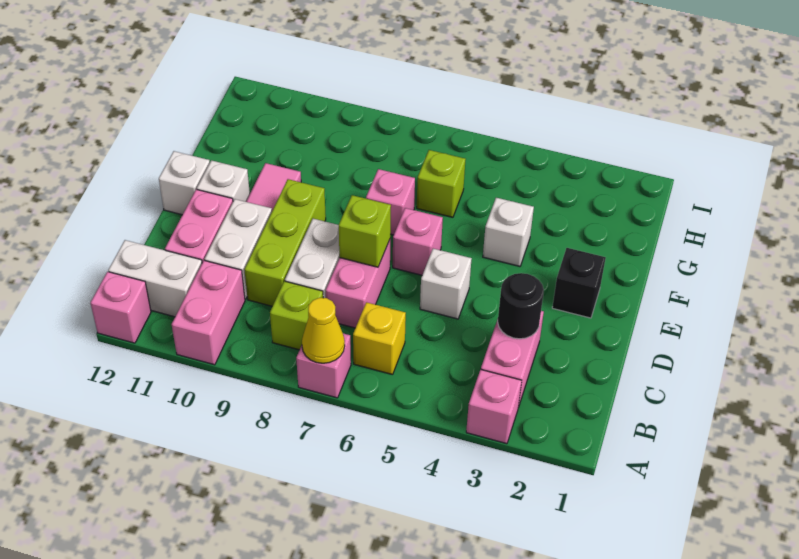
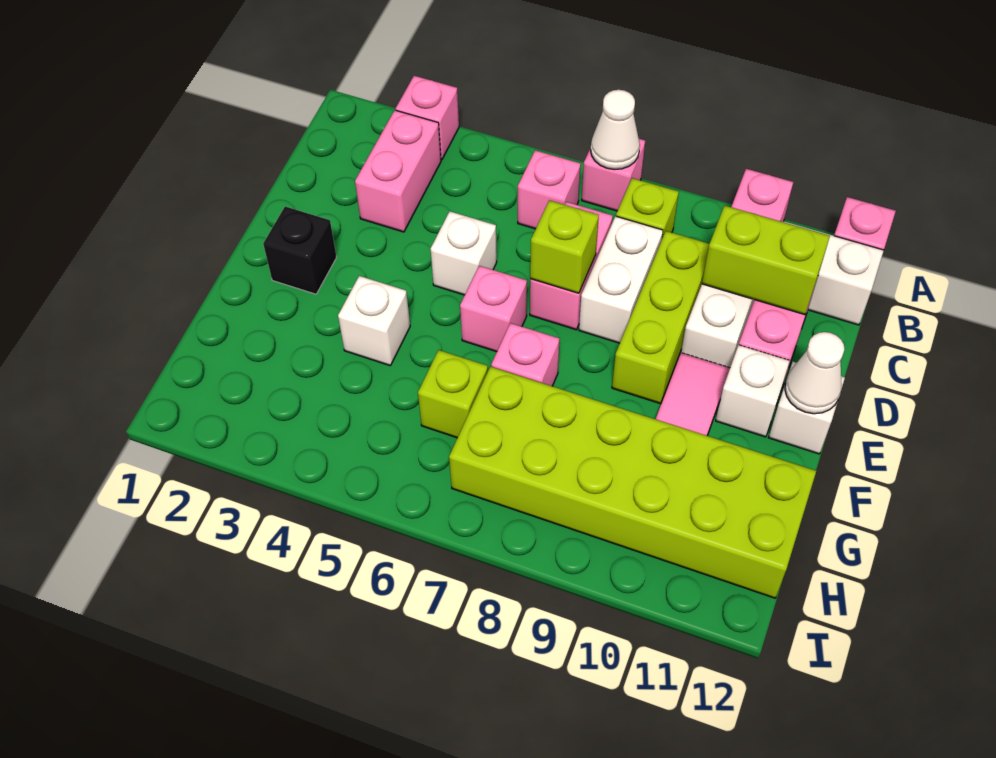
yellow cone A7 level 2 -> white cone A7 level 2
yellow brick B6 level 1 -> pink brick B6 level 1
black round brick C3 level 2 -> none
none -> lime brick C10:C11 level 2
none -> white cone E12 level 2
none -> lime brick G7:H12 level 1

